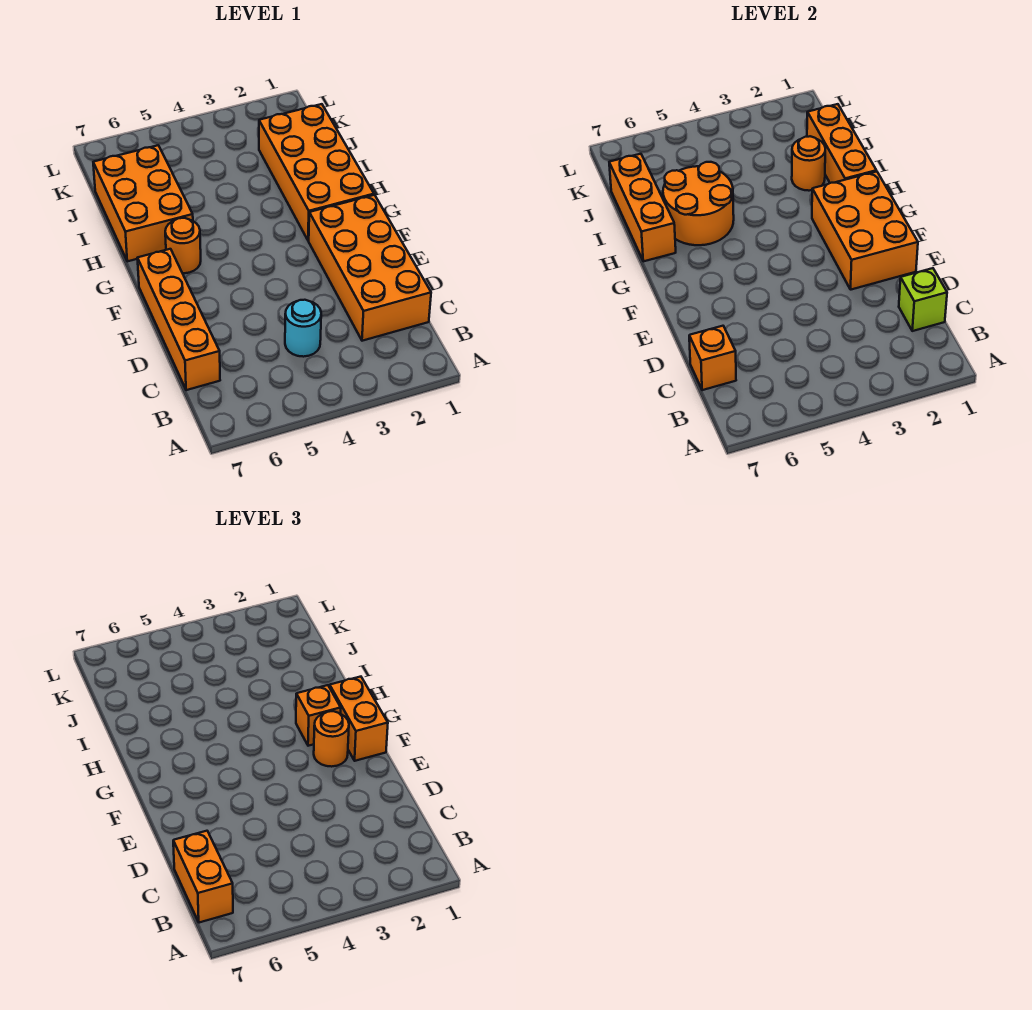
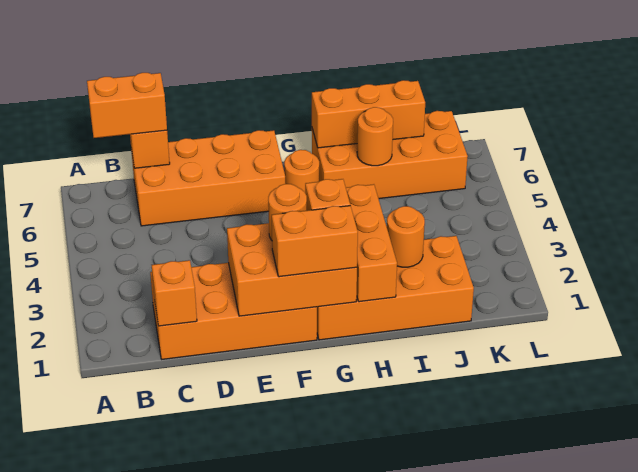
lime brick C1 level 2 -> orange brick C1 level 2
cyan round brick C4 level 1 -> none
orange brick C7:F7 level 1 -> orange brick C6:F7 level 1
orange brick H1:J1 level 2 -> orange brick H1:H3 level 2
orange round brick H5:I6 level 2 -> orange round brick I6 level 2
orange brick H6:J7 level 1 -> orange brick H6:K7 level 1

